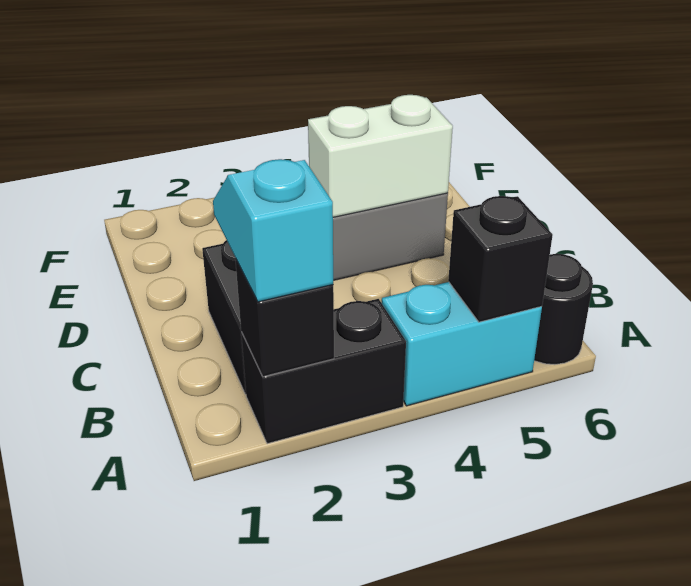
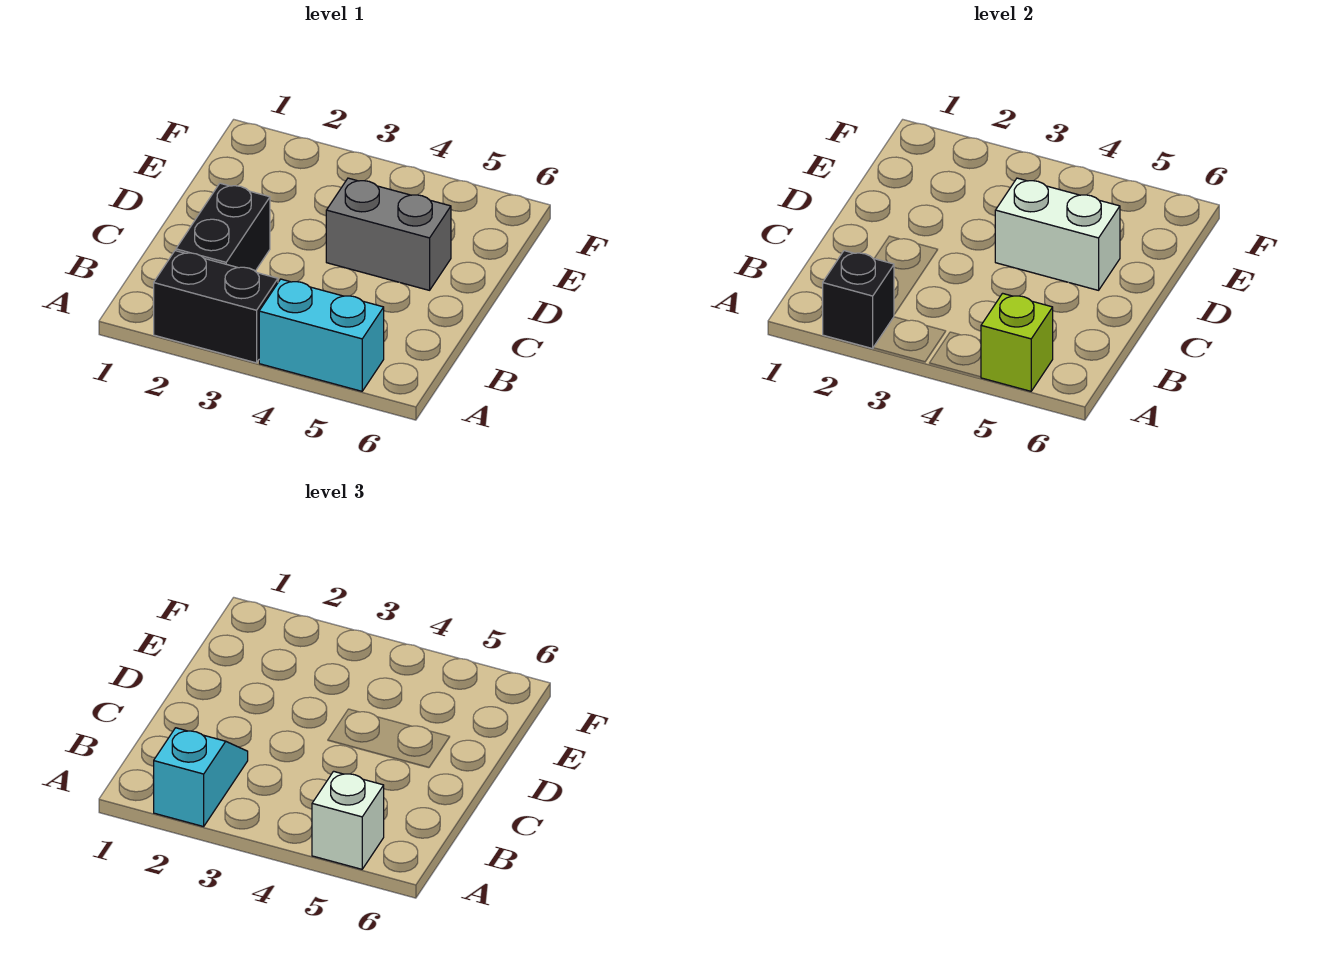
black brick A5 level 2 -> lime brick A5 level 2
none -> white brick A5 level 3
black round brick A6 level 1 -> none

